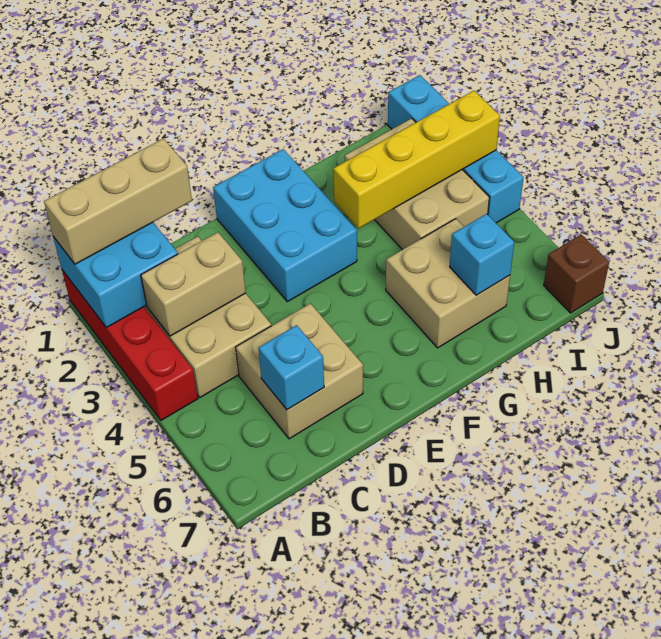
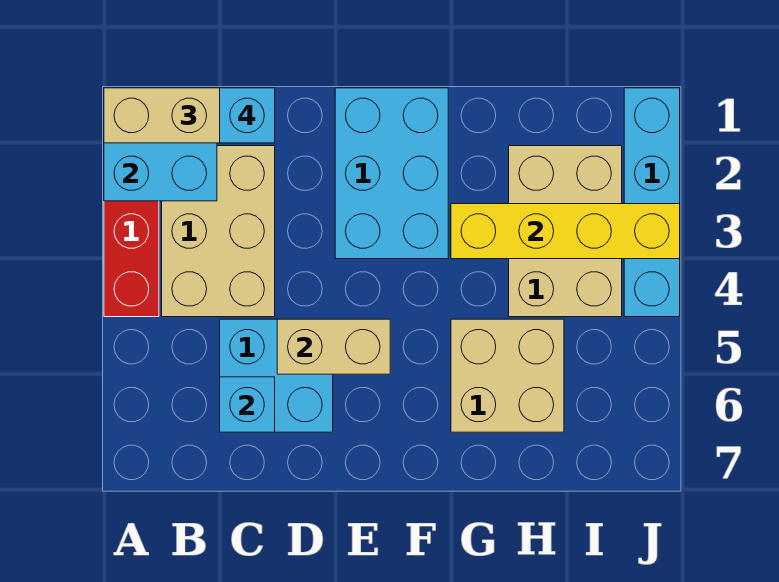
tan brick B3:C3 level 2 -> tan brick D5:E5 level 2
tan brick C5:D6 level 1 -> cyan brick C5:D6 level 1
cyan brick H6 level 2 -> cyan brick C1 level 4
brown brick J7 level 1 -> none

